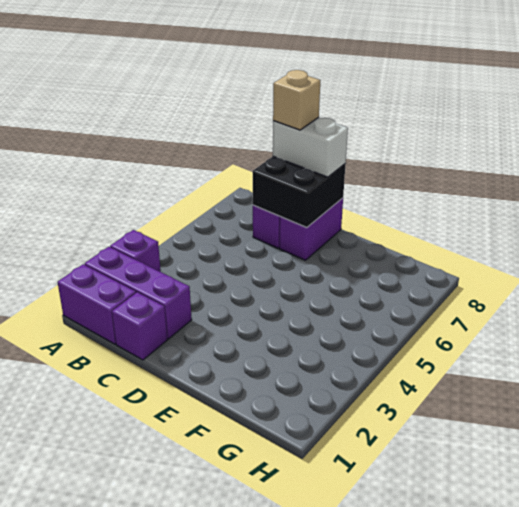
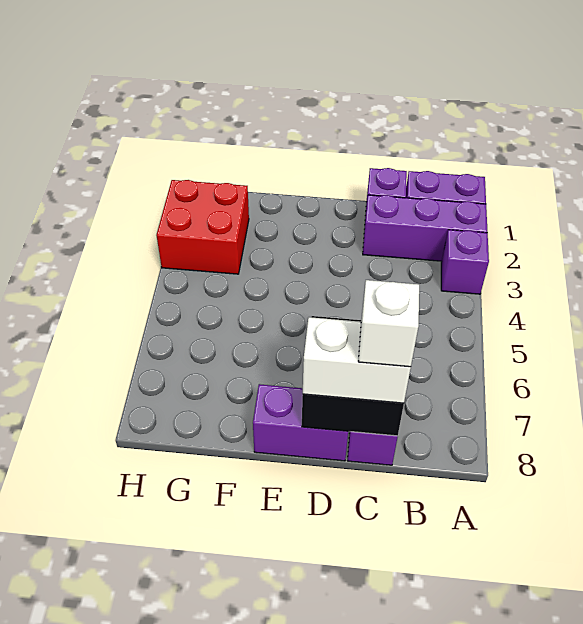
tan brick C8 level 4 -> white brick C8 level 4
purple brick D7:D8 level 1 -> purple brick D8:E8 level 1
none -> red brick G2:H3 level 1

